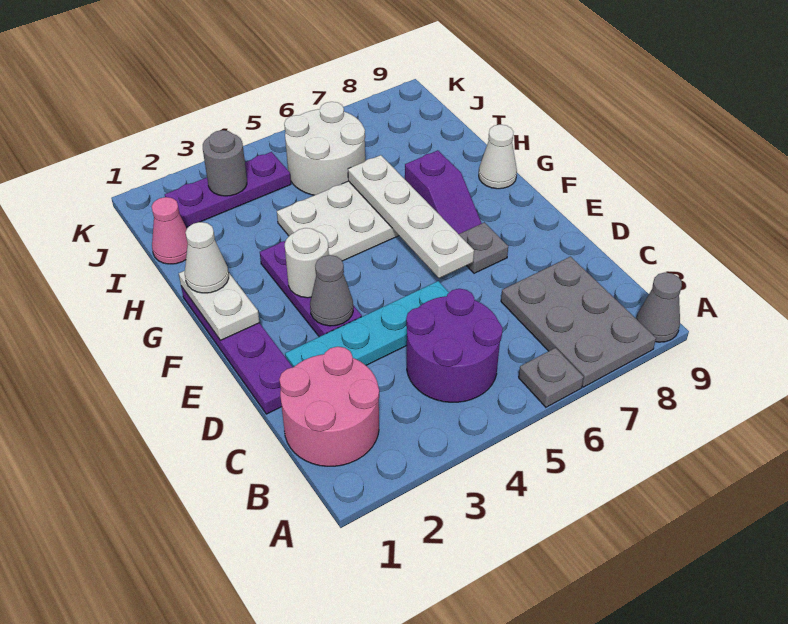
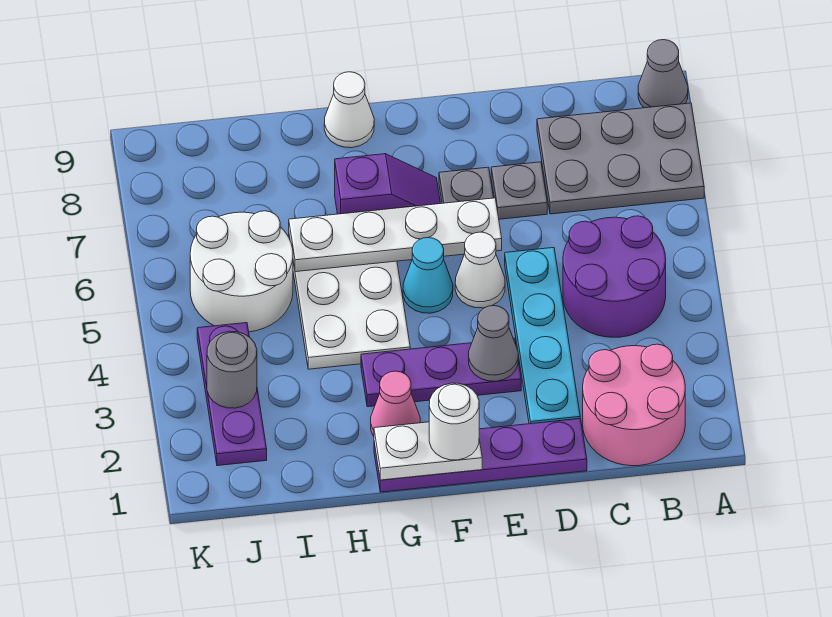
grey plate A6 level 1 -> grey plate D7 level 1
white round brick F3 level 2 -> white round brick F1 level 3
none -> cyan cone F5 level 1
white cone G1 level 3 -> white cone E5 level 1
pink cone I1 level 1 -> pink cone G2 level 1

